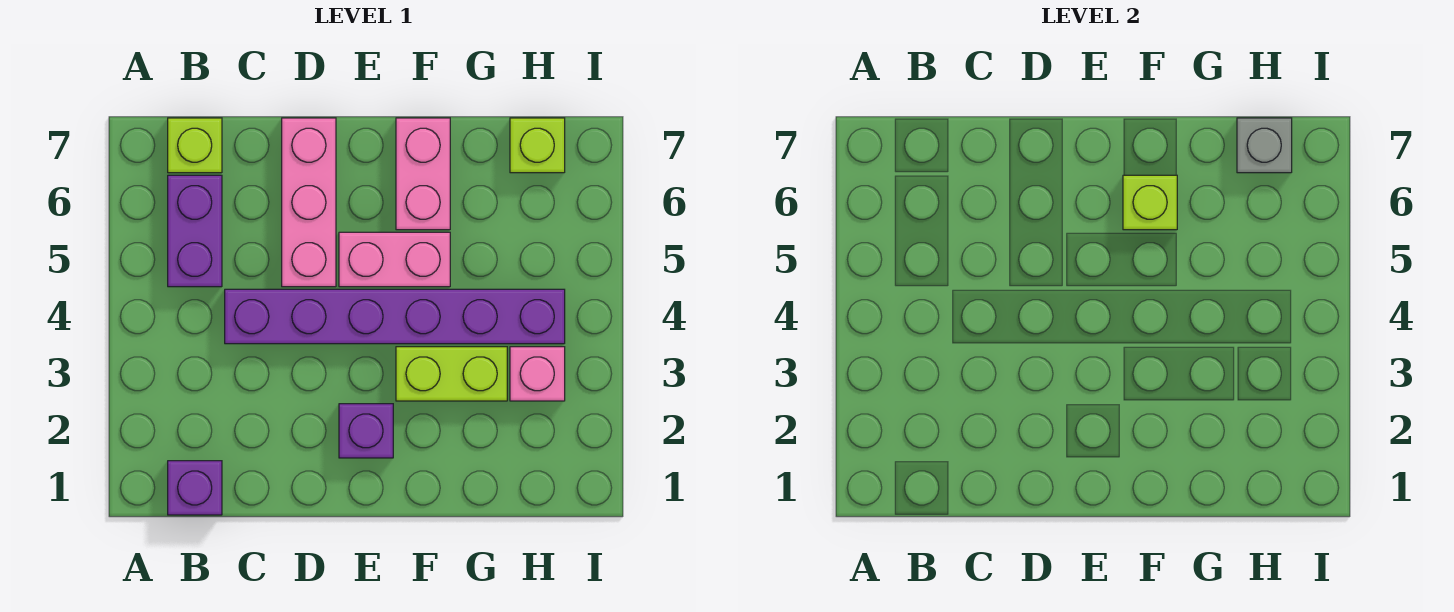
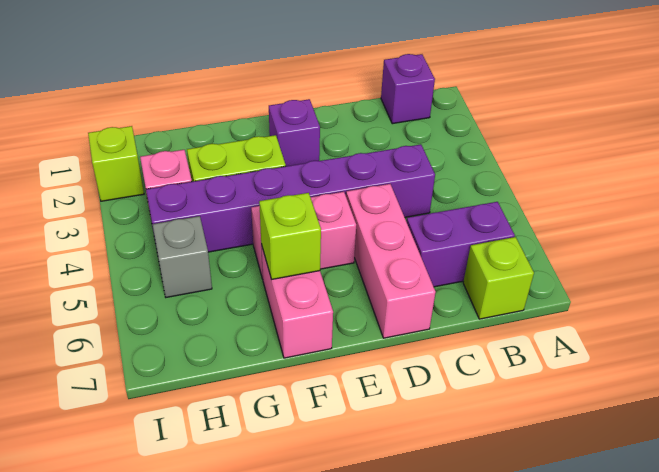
purple brick B5:B6 level 1 -> purple brick B6:C6 level 1
lime brick H7 level 1 -> lime brick I2 level 1
grey brick H7 level 2 -> grey brick H5 level 1

